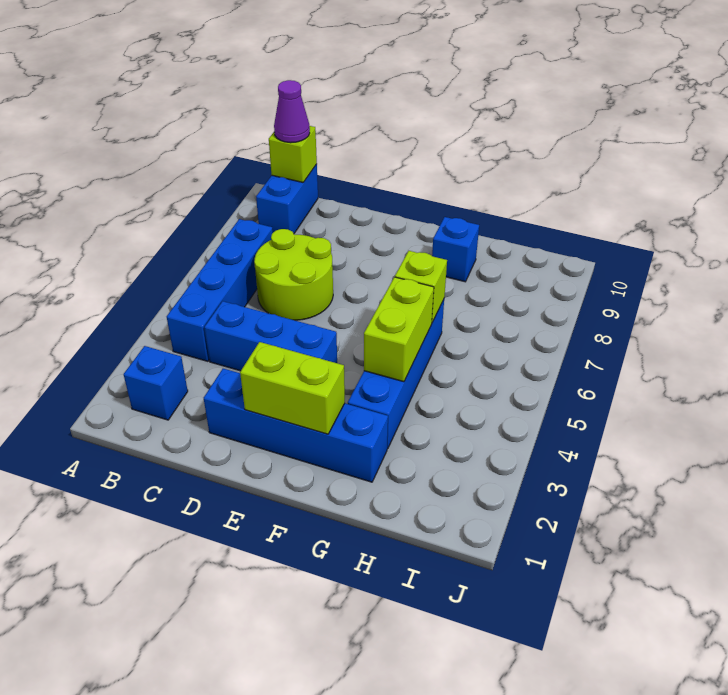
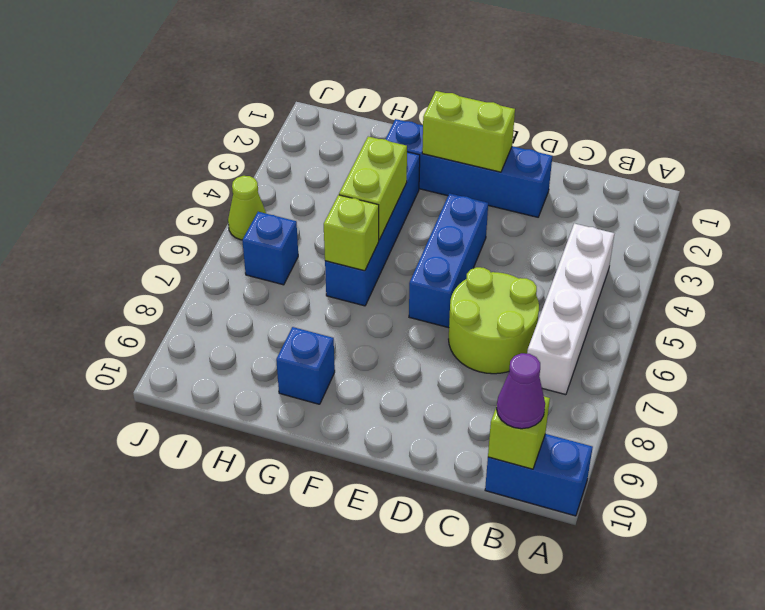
blue brick B2 level 1 -> blue brick I6 level 1
blue brick B4:B7 level 1 -> white brick B4:B7 level 1
blue brick B9:B10 level 1 -> blue brick A10:B10 level 1
blue brick C4:E4 level 1 -> blue brick E4:E6 level 1
none -> lime cone J5 level 1

